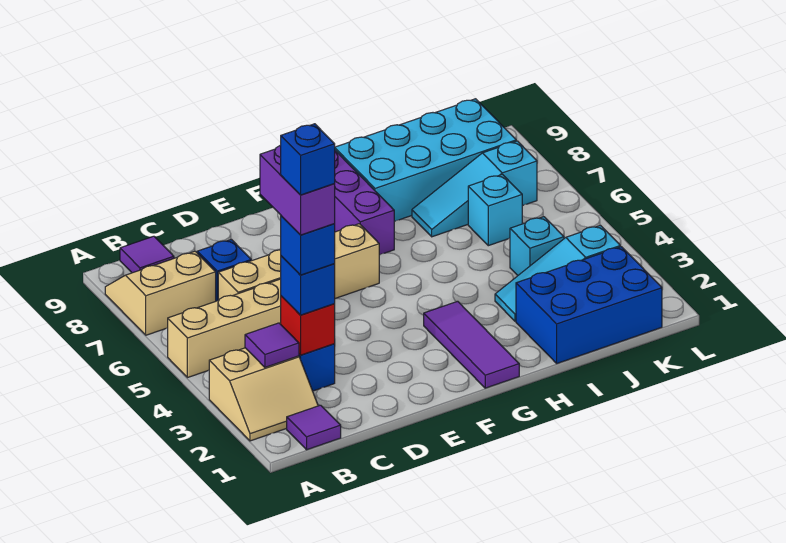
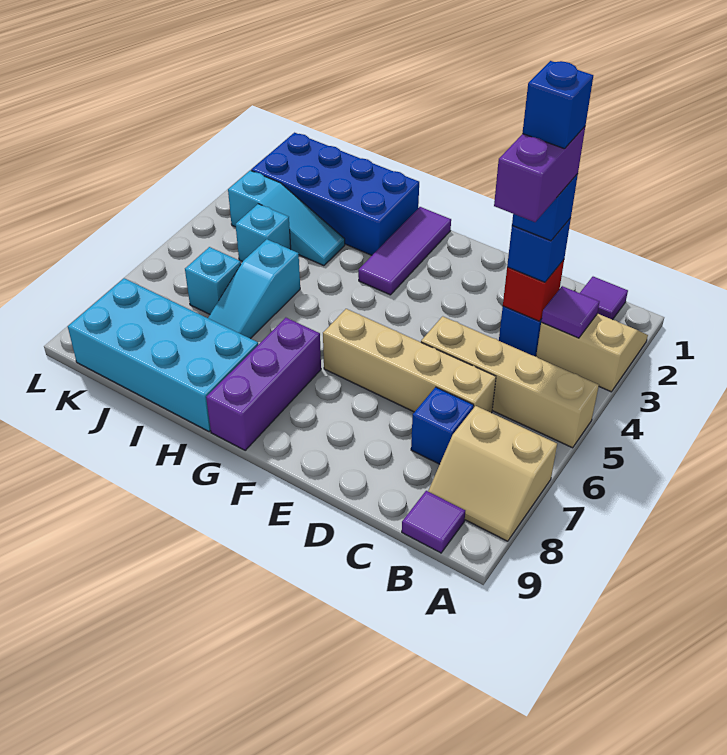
blue brick I1:K2 level 1 -> blue brick H1:K2 level 1
cyan slope I7:K7 level 1 top K -> cyan slope I5:I7 level 1 top 5

